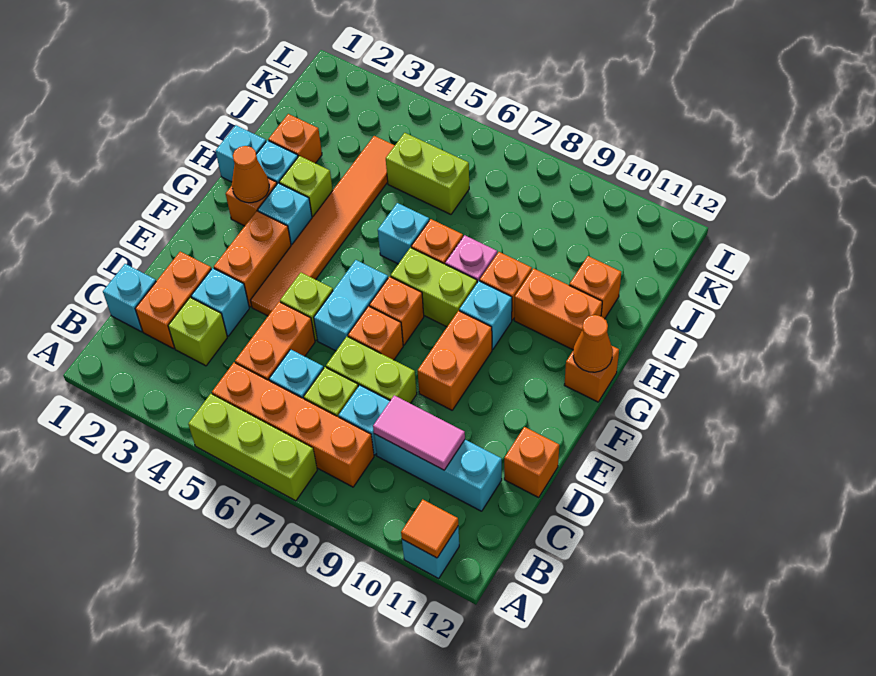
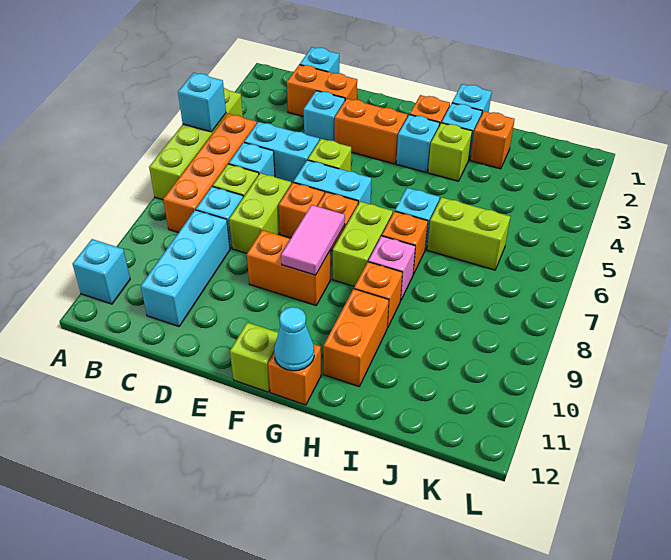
lime brick A5:A7 level 1 -> lime brick A4:A7 level 1
orange tile A11 level 2 -> none
lime brick C3 level 1 -> lime brick F12 level 1
orange brick C5:D5 level 1 -> cyan brick C5:D5 level 1
pink tile C9:C10 level 2 -> pink tile F8:F9 level 2
orange brick D12 level 1 -> none
orange tile E4:J4 level 1 -> none
orange cone G2 level 2 -> none
cyan brick G9 level 1 -> cyan brick A5 level 2
orange cone G12 level 2 -> cyan cone G12 level 2
orange brick I11 level 1 -> none
lime brick J5:J6 level 1 -> lime brick I6:J6 level 1

